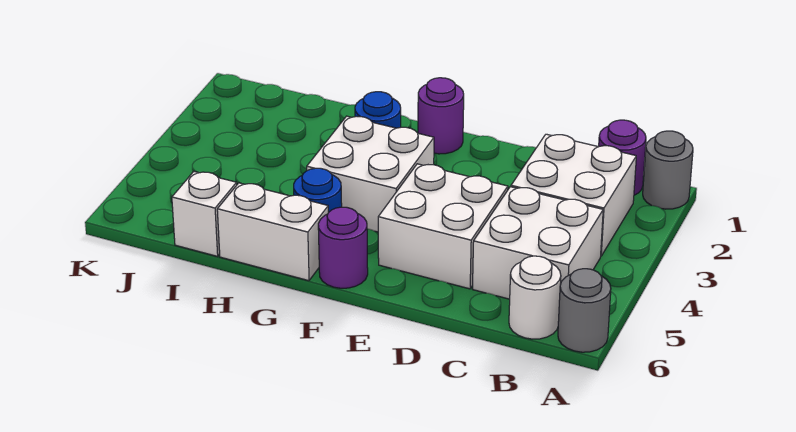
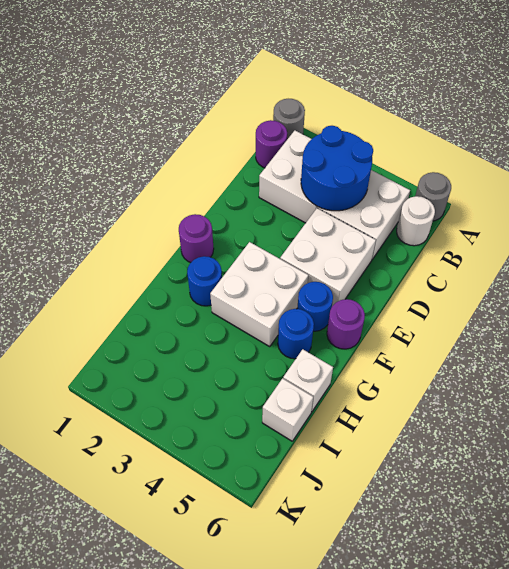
none -> blue round brick B3:C4 level 2
none -> blue round brick F5 level 1
white brick G6:H6 level 1 -> white brick H6 level 1

